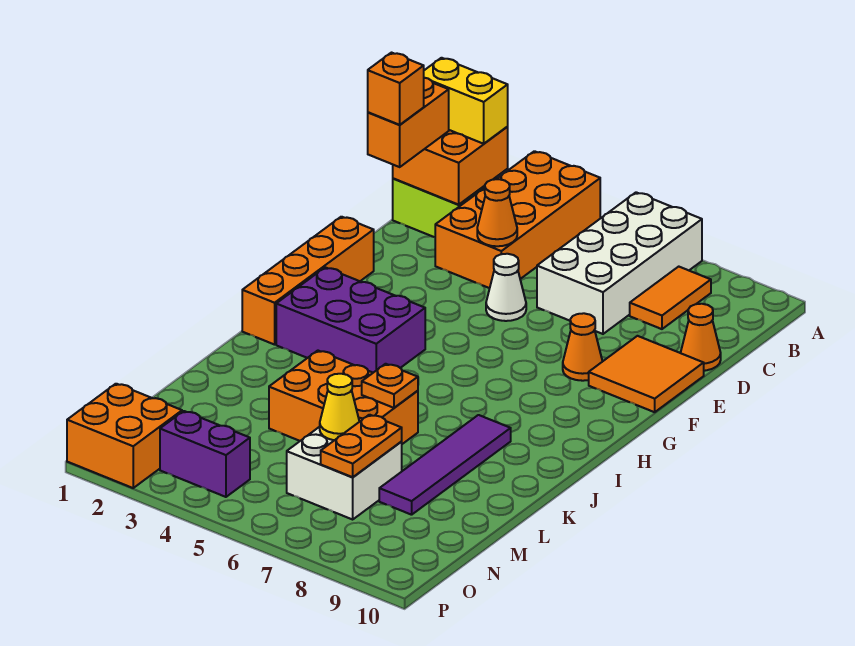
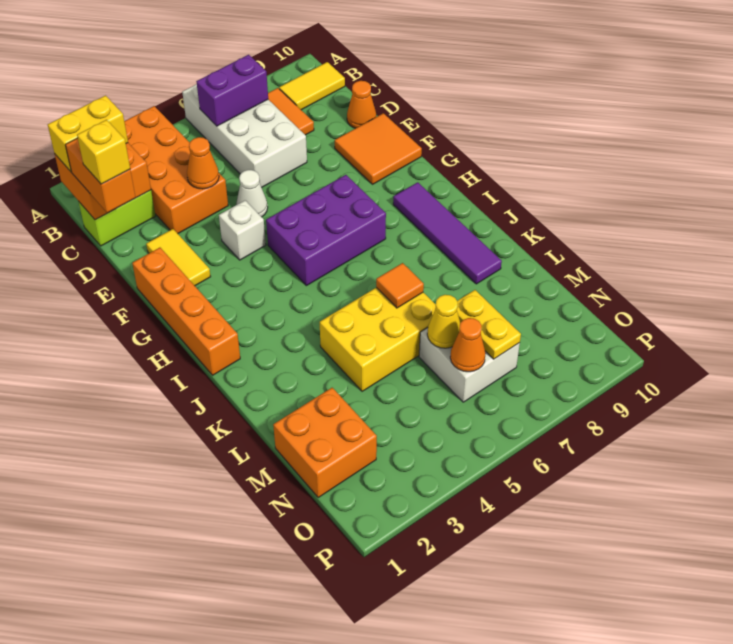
none -> yellow tile B9:B10 level 1
orange brick D1 level 4 -> yellow brick D1 level 4
none -> yellow tile E2:F2 level 1
none -> white brick F4 level 1
orange cone F8 level 1 -> orange cone N6 level 2
purple brick H2:I4 level 1 -> purple brick G5:H7 level 1
purple tile J8:M8 level 1 -> purple tile H9:K9 level 1
orange brick K4:L6 level 1 -> yellow brick K4:L6 level 1
orange plate K6 level 2 -> orange tile K6 level 2
orange plate M7:N7 level 2 -> yellow plate M7:N7 level 2
orange brick O1:P2 level 1 -> orange brick M1:N2 level 1
purple brick O3:O4 level 1 -> purple brick B6:B7 level 2

